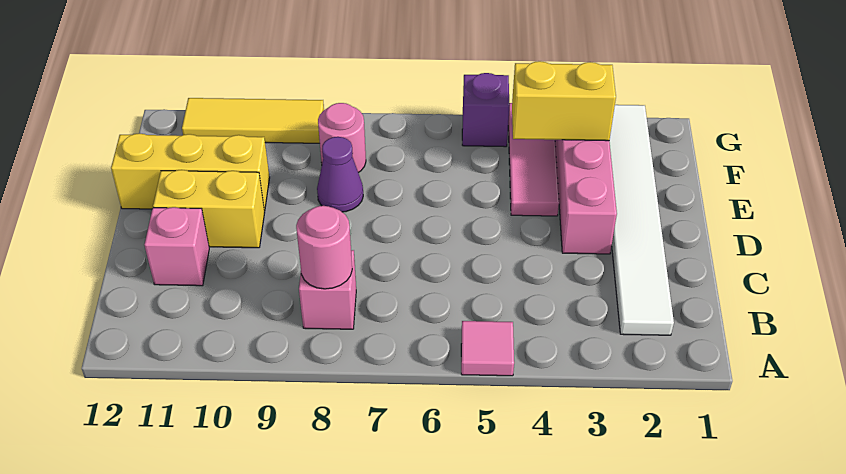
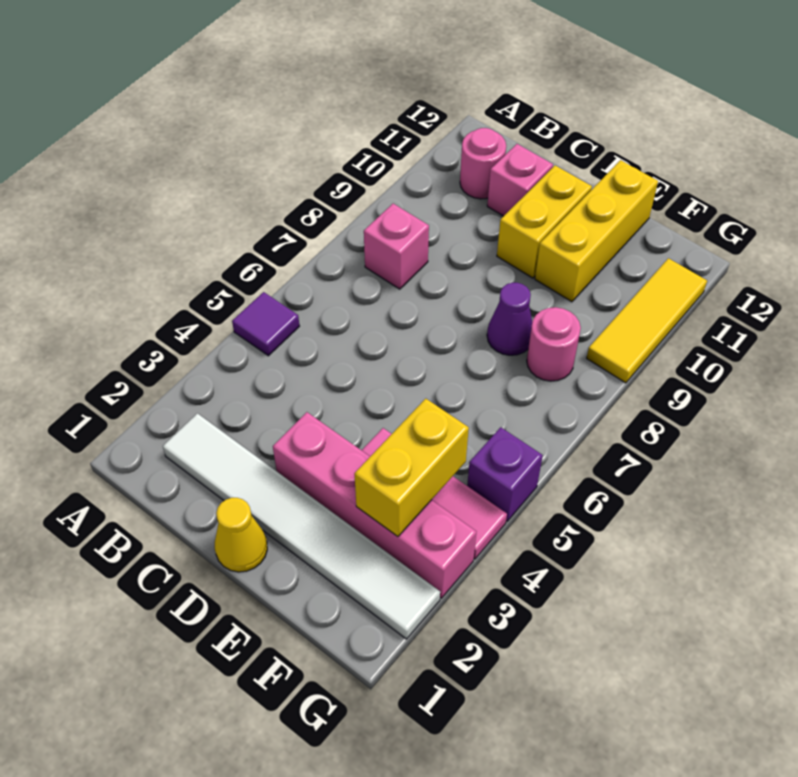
pink tile A5 level 1 -> purple tile A5 level 1
pink round brick B8 level 2 -> pink round brick B11 level 1
none -> yellow cone D1 level 1

